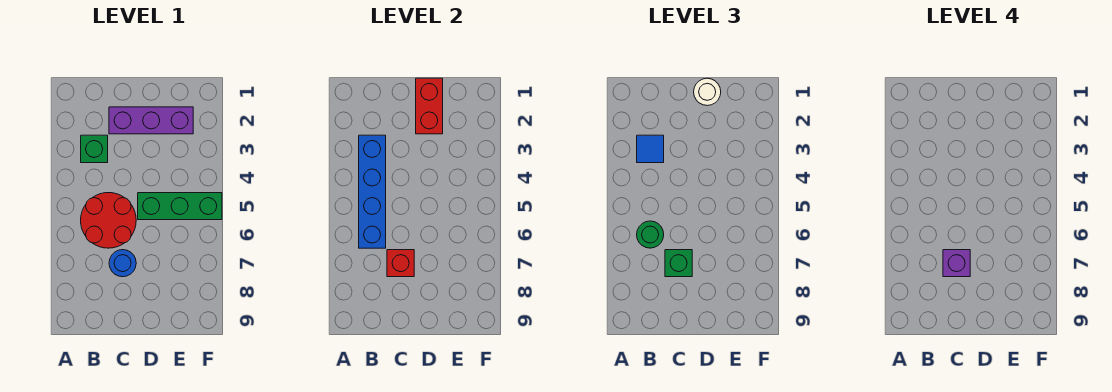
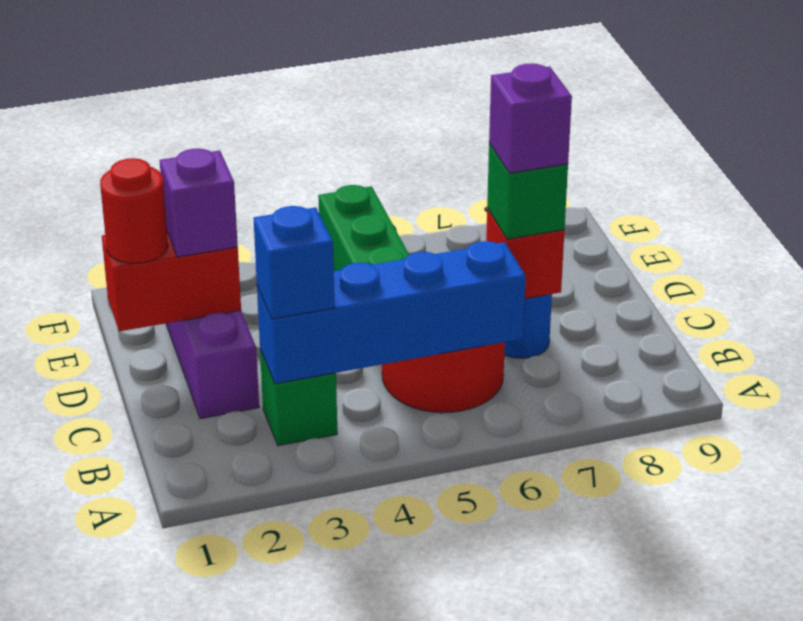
blue tile B3 level 3 -> blue brick B3 level 3
green round brick B6 level 3 -> none
white round brick D1 level 3 -> red round brick D1 level 3
none -> purple brick D2 level 3

